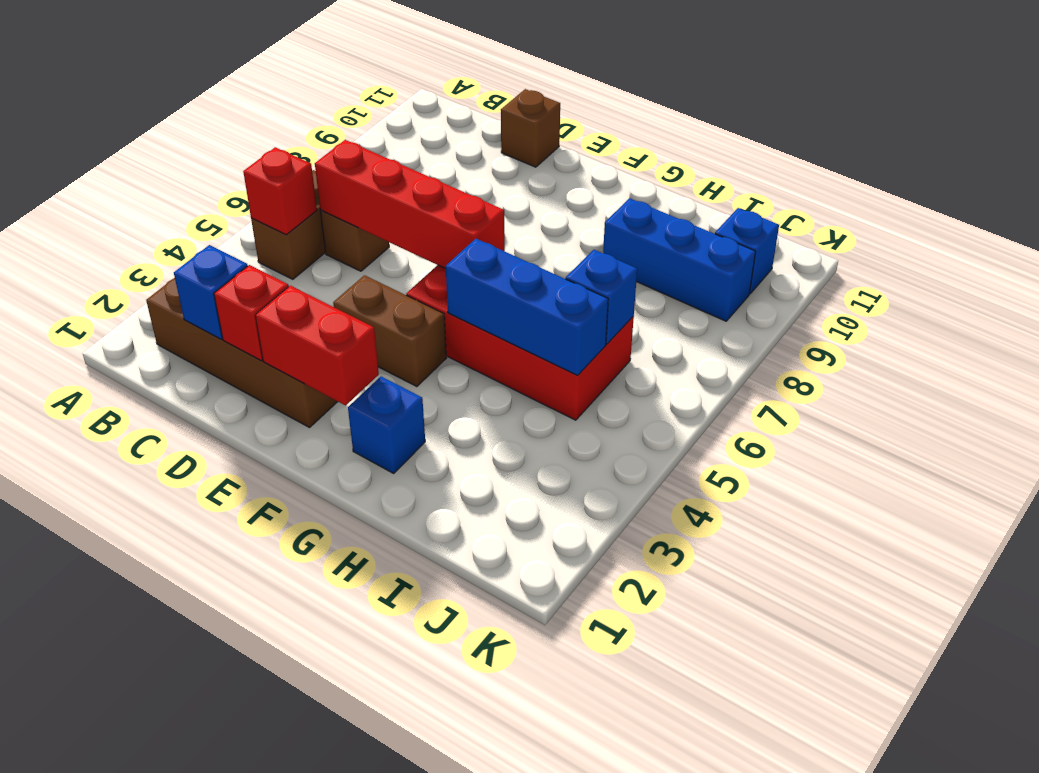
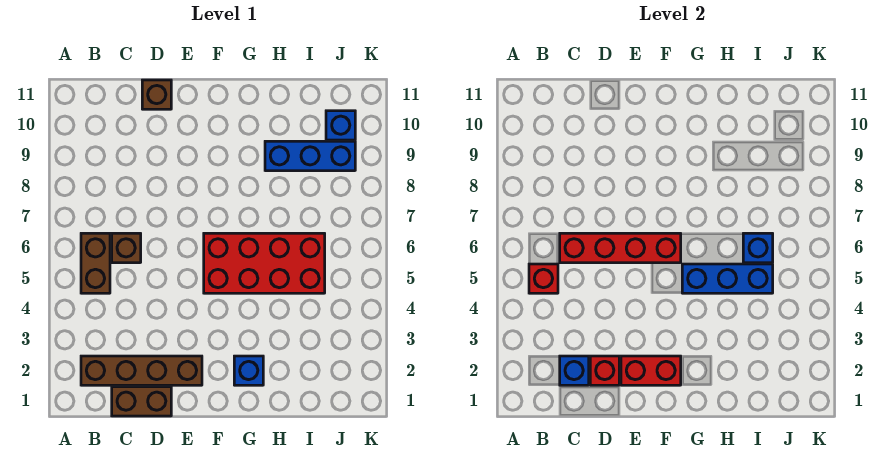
brown brick E4:F4 level 1 -> brown brick C1:D1 level 1

